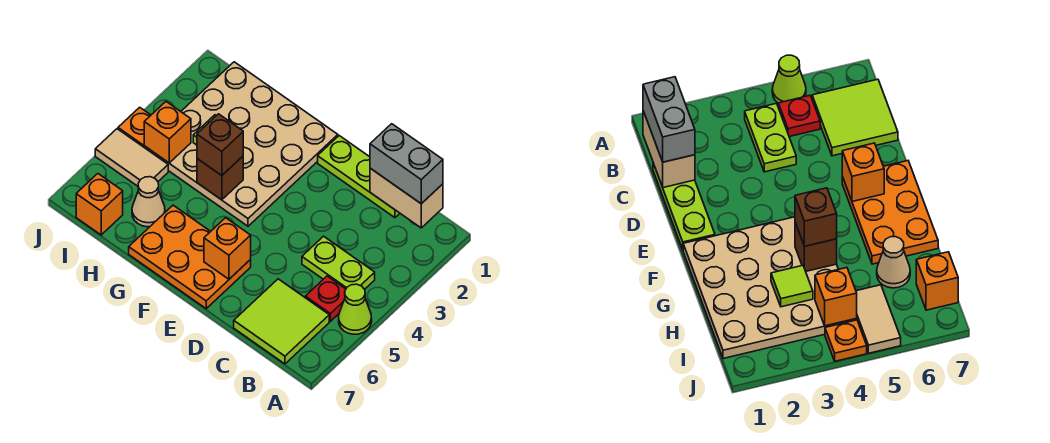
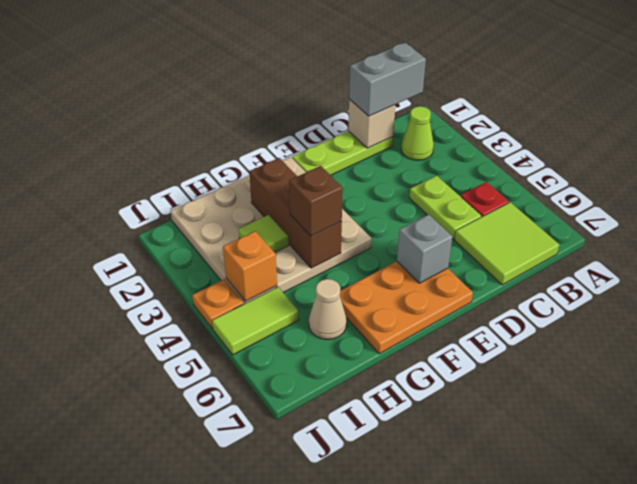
lime cone A5 level 1 -> lime cone B2 level 1
tan brick B1:C1 level 2 -> tan brick C1 level 2
lime plate B4:C4 level 1 -> lime plate C4:C5 level 1
orange brick E6 level 2 -> grey brick E6 level 2
brown brick G4 level 2 -> brown brick G2:G4 level 2
tan tile I5:J5 level 1 -> lime tile I5:J5 level 1
orange brick I7 level 1 -> none

